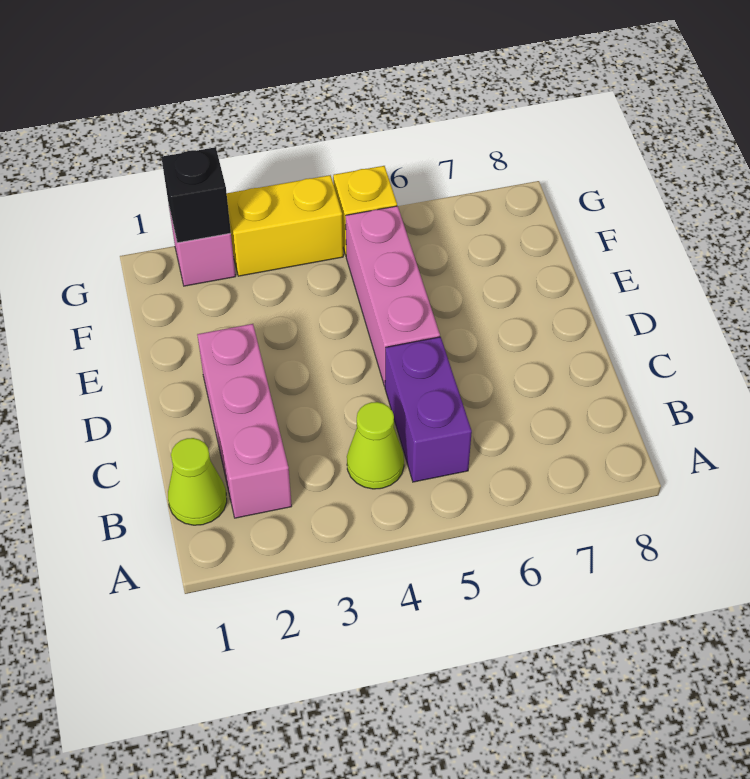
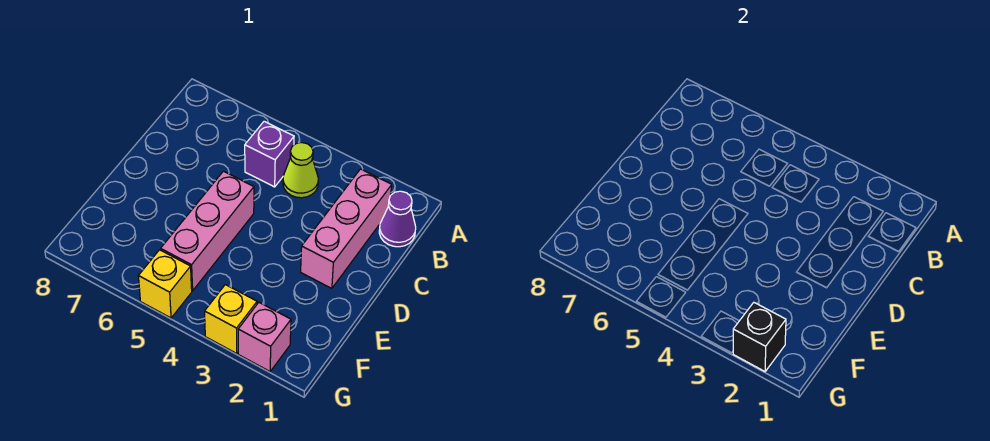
lime cone B1 level 1 -> purple cone B1 level 1
purple brick B5:C5 level 1 -> purple brick B5 level 1
yellow brick G3:G4 level 1 -> yellow brick G3 level 1

